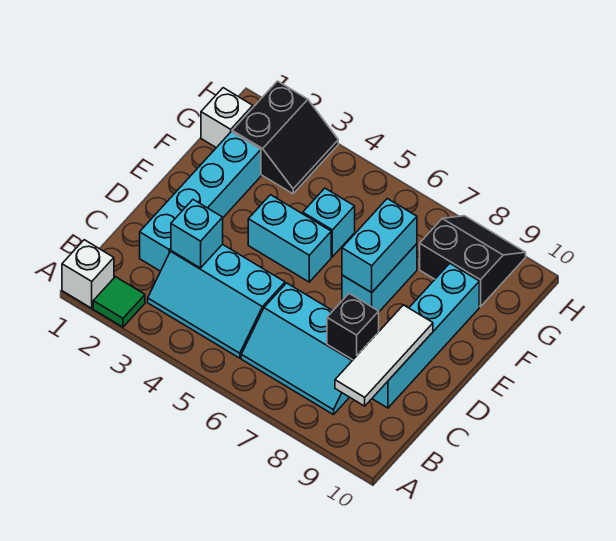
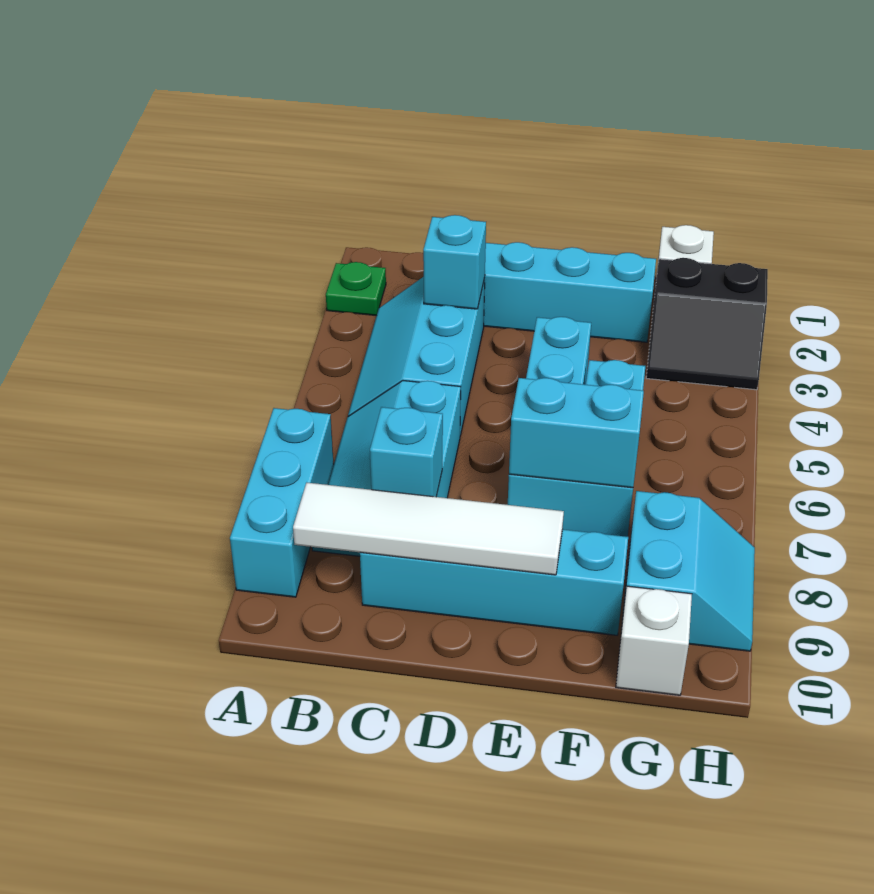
white brick A1 level 1 -> white brick G10 level 1
green tile A2 level 1 -> green plate A2 level 1
none -> cyan brick A7:A9 level 1
white tile B9:D9 level 2 -> white tile B9:E9 level 2
black brick C8 level 2 -> cyan brick C8 level 2
black slope G8:H9 level 1 top G -> cyan slope G8:H9 level 1 top G

